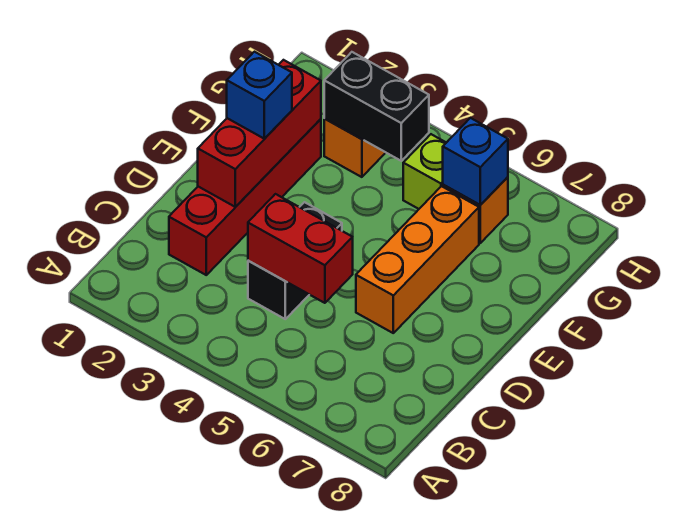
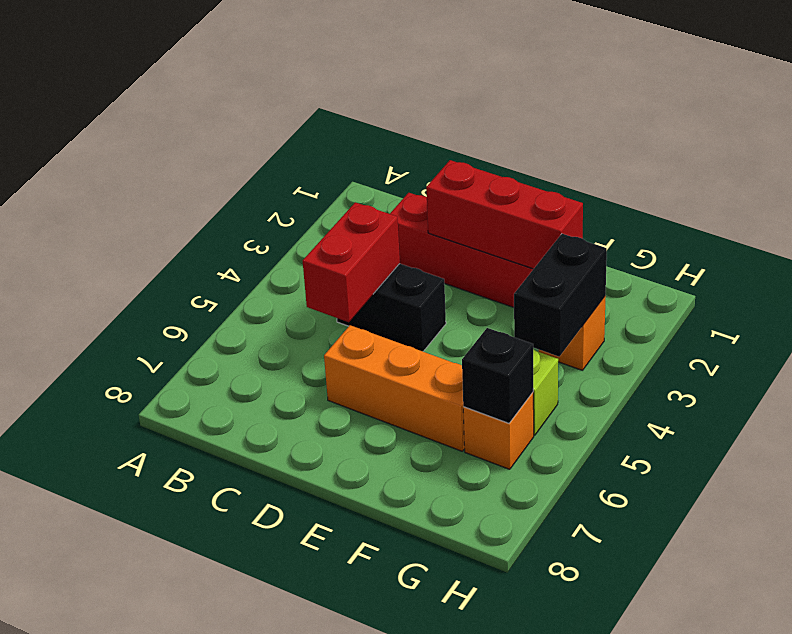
blue brick E2 level 3 -> none
blue brick G6 level 2 -> black brick G6 level 2

